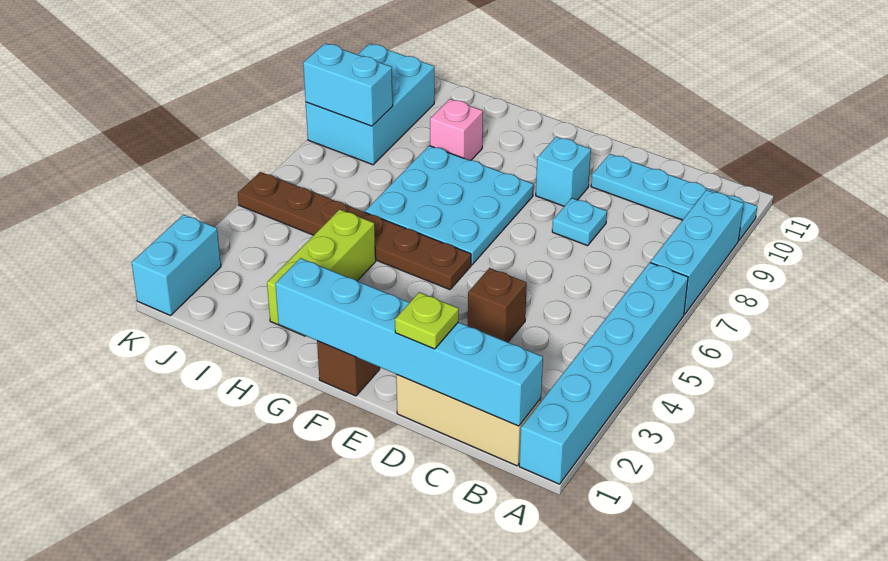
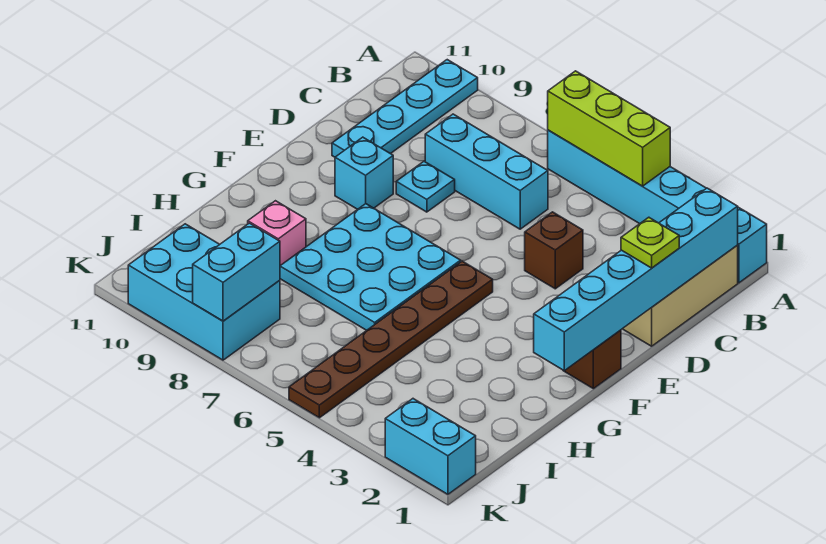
cyan brick A7:A9 level 1 -> cyan brick C6:C8 level 1
lime brick H2:H4 level 1 -> lime brick A4:A6 level 2

